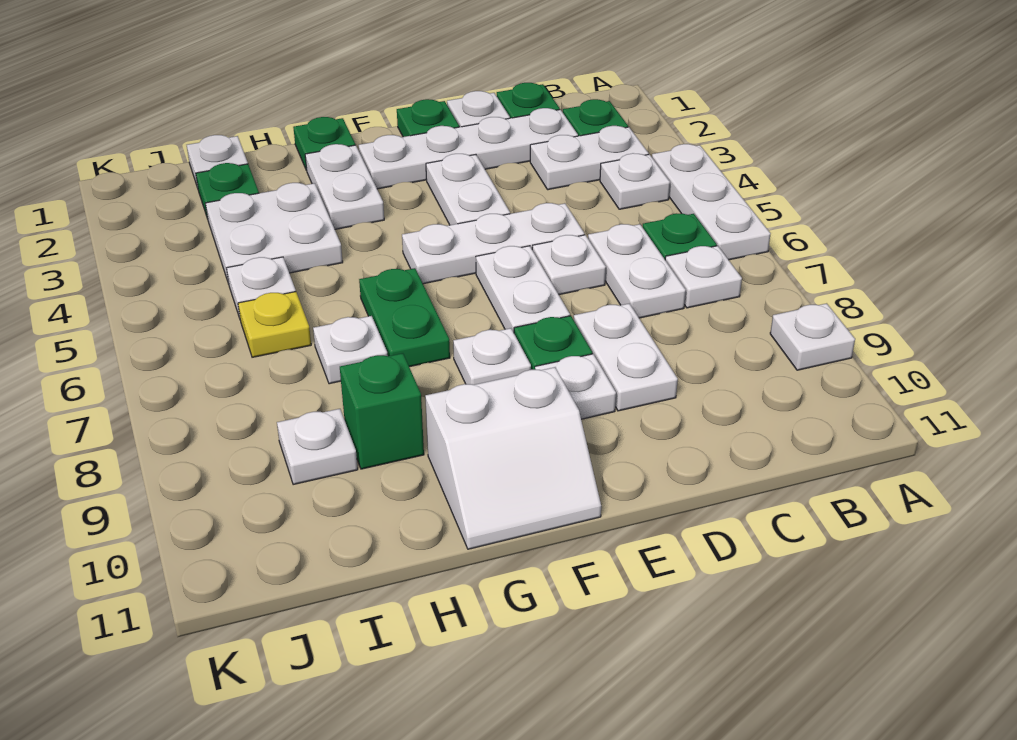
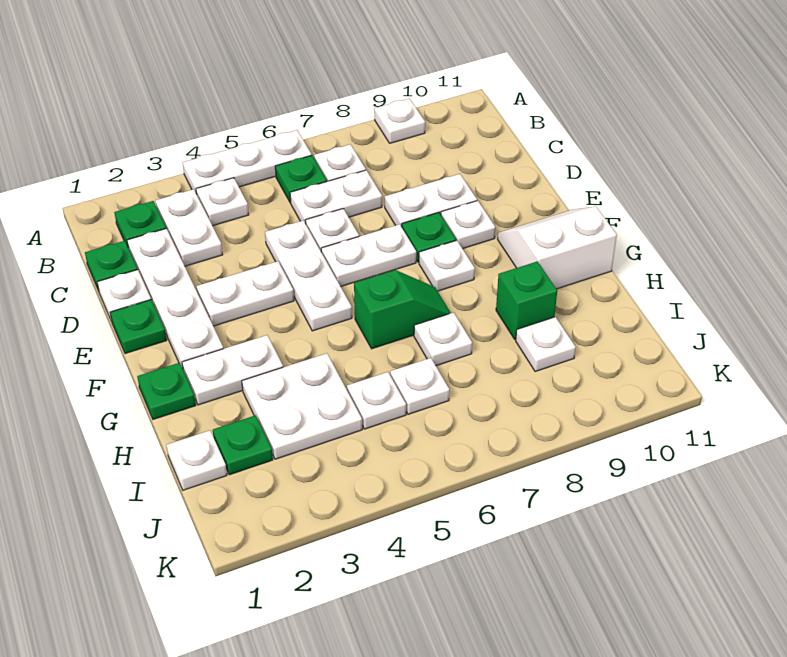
white slope F10:G11 level 1 top 10 -> white slope F10:G11 level 1 top G
green plate G6:G7 level 1 -> green slope G6:G7 level 1 top 6
yellow plate I6 level 1 -> white plate I6 level 1

